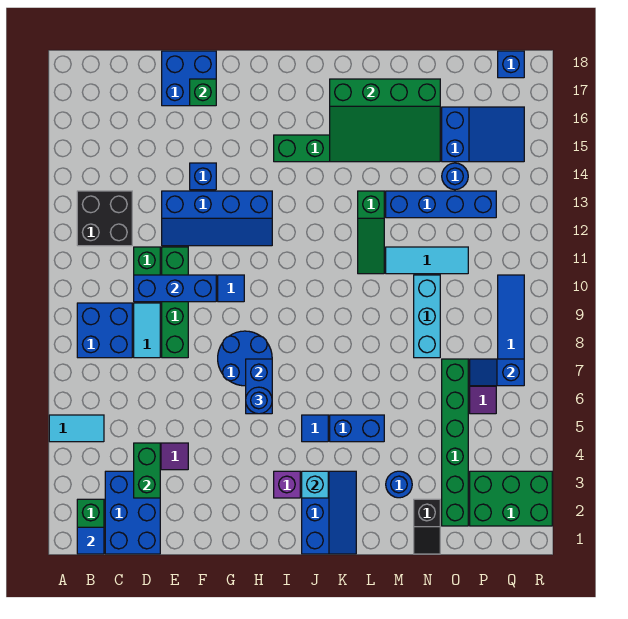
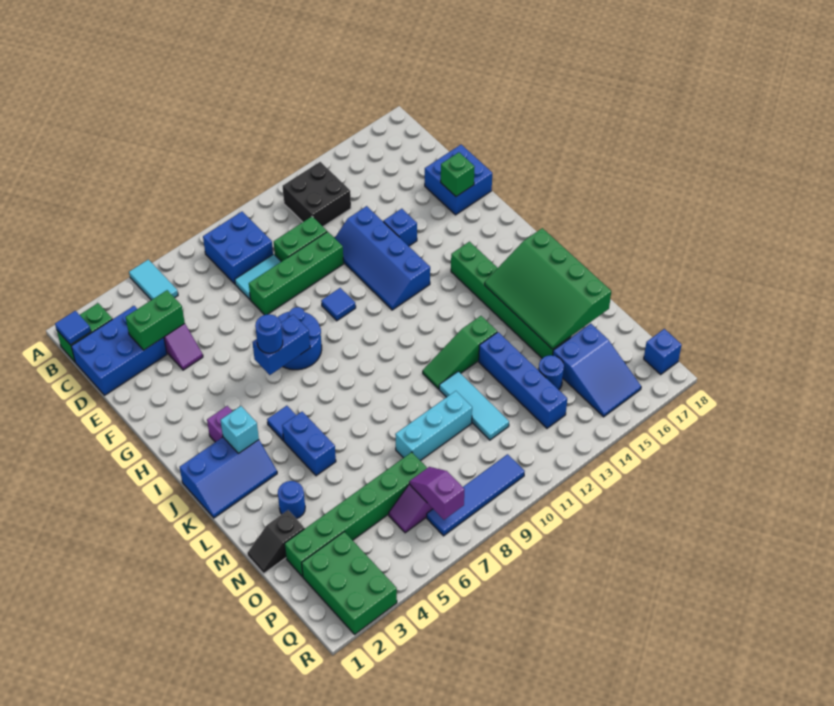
blue brick D10:F10 level 2 -> none
blue slope P7:Q7 level 2 top Q -> purple slope P7:Q7 level 2 top Q

